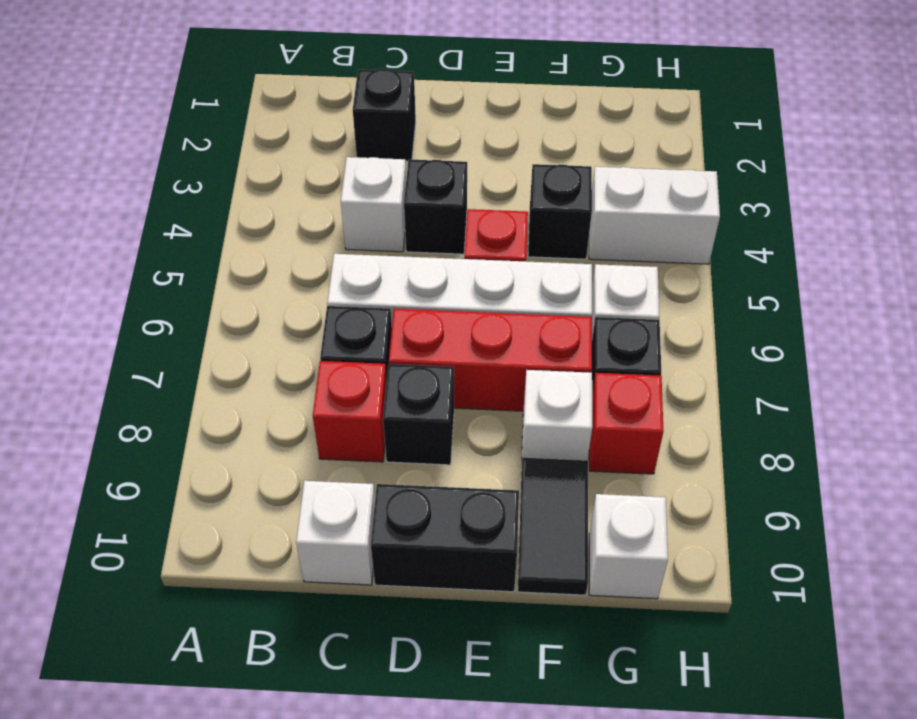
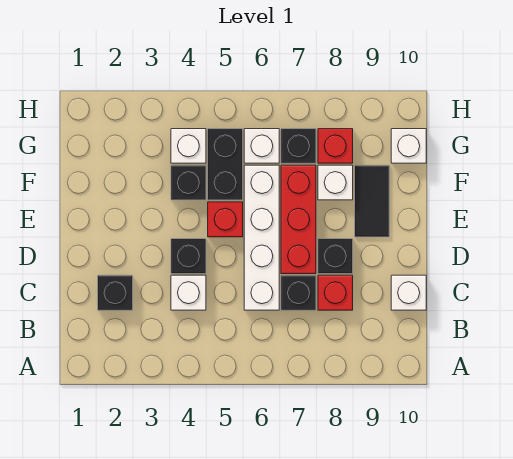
black brick D10:E10 level 1 -> black brick F5:G5 level 1
black tile F9:F10 level 1 -> black tile E9:F9 level 1
white brick G4:H4 level 1 -> white brick G4 level 1

